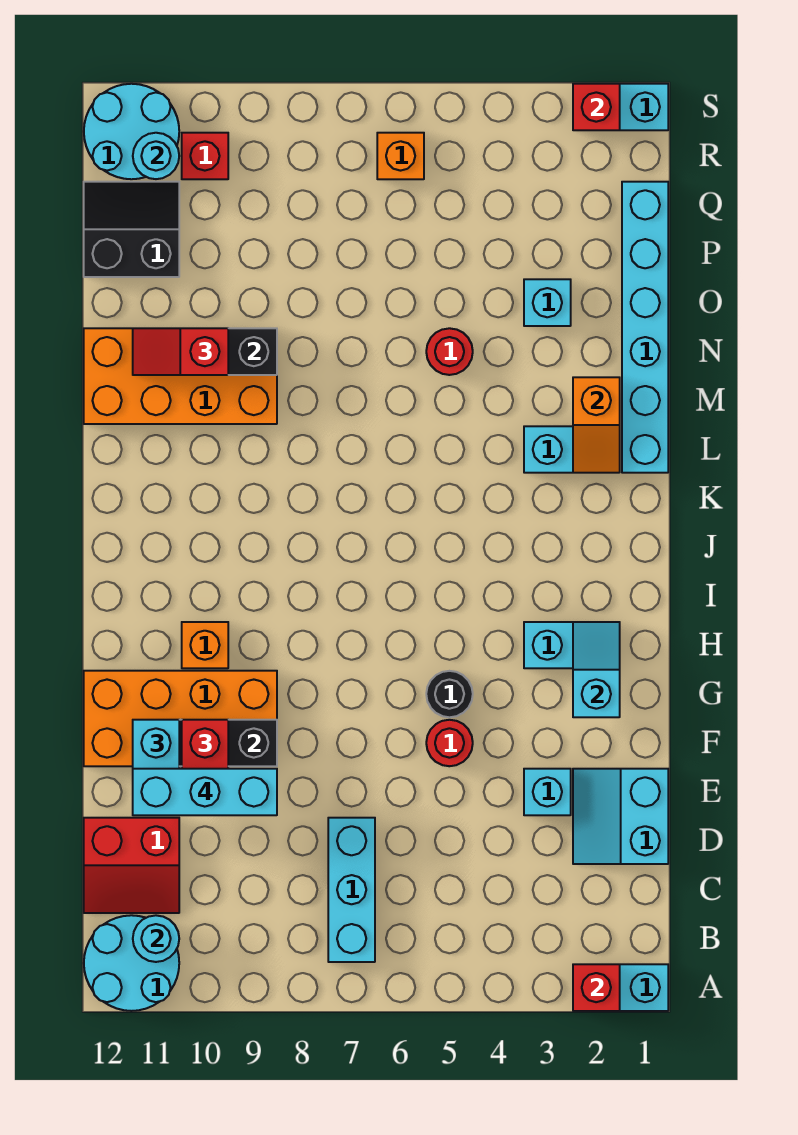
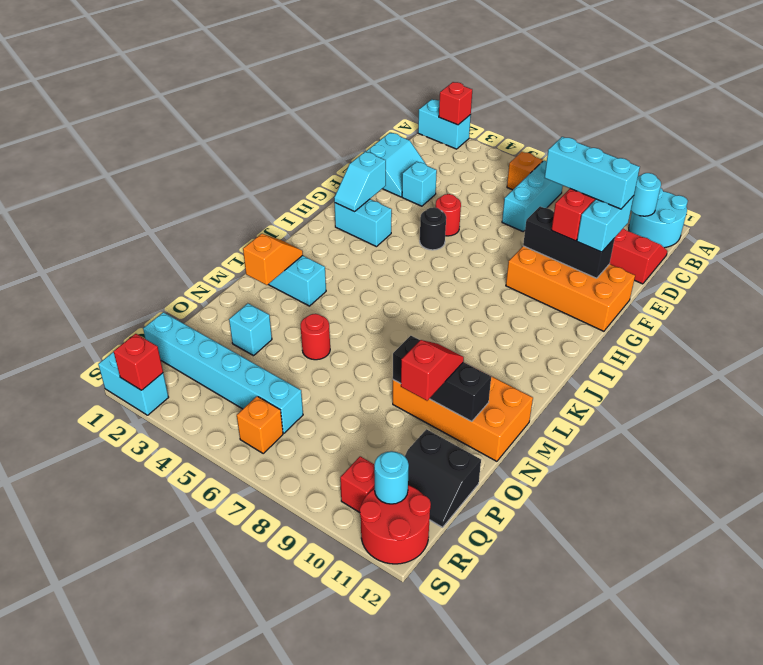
orange brick H10 level 1 -> orange brick B6 level 1
cyan brick L1:Q1 level 1 -> cyan brick Q1:Q6 level 1
red slope N10:N11 level 3 top 10 -> red slope N10:O10 level 3 top O
cyan round brick R11:S12 level 1 -> red round brick R11:S12 level 1

